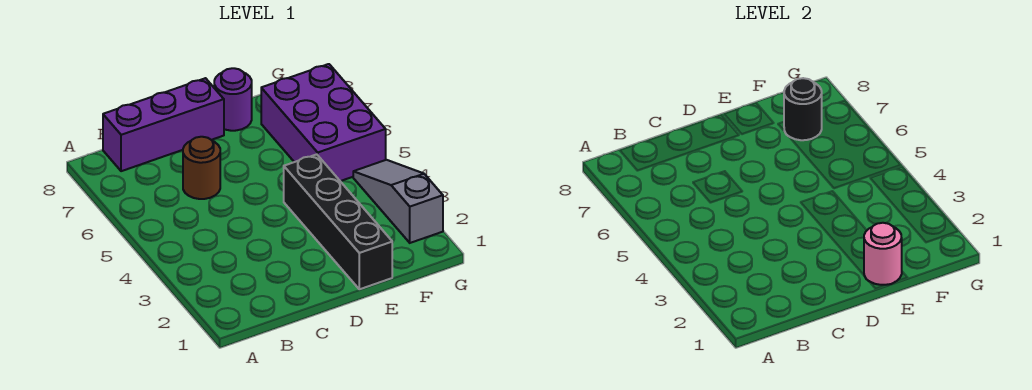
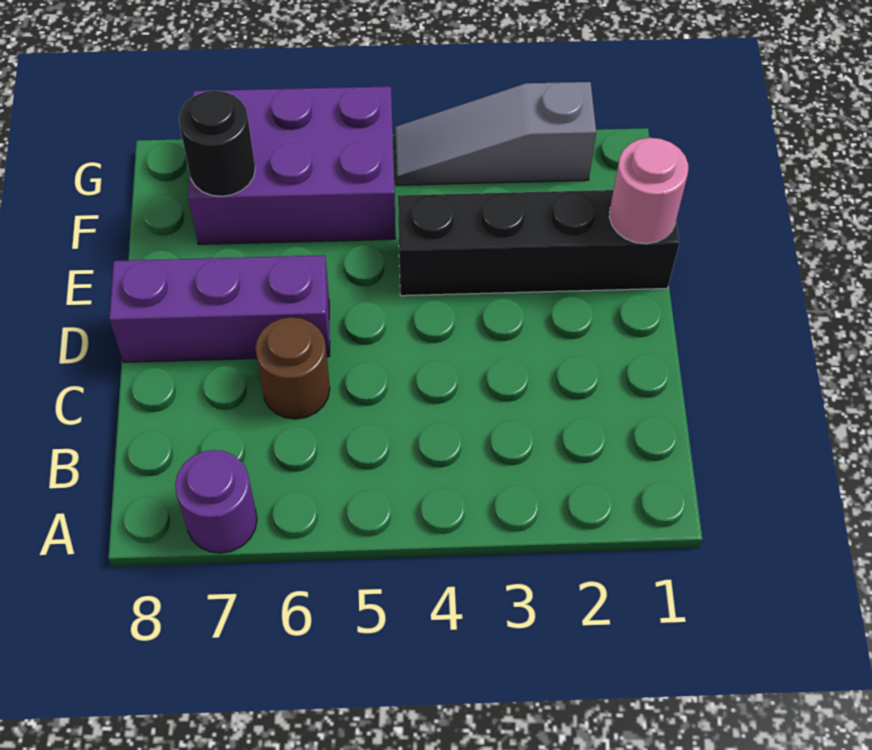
purple brick B8:D8 level 1 -> purple brick D6:D8 level 1
purple round brick E8 level 1 -> purple round brick A7 level 1

